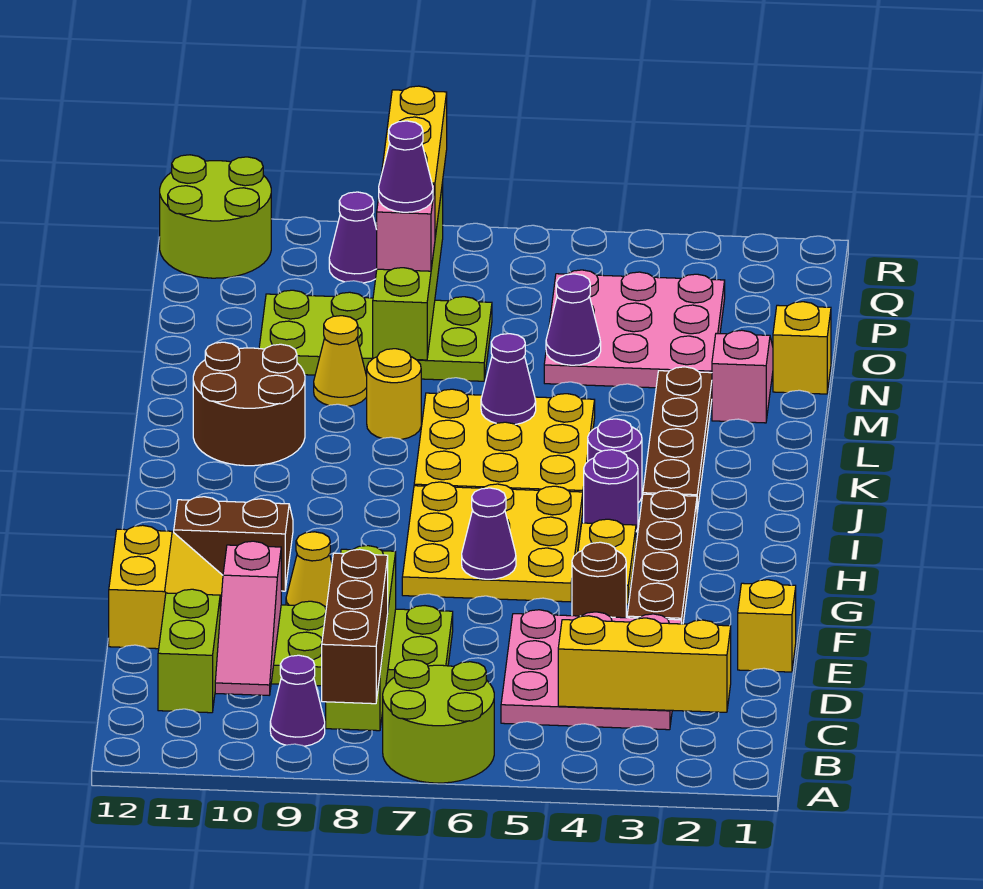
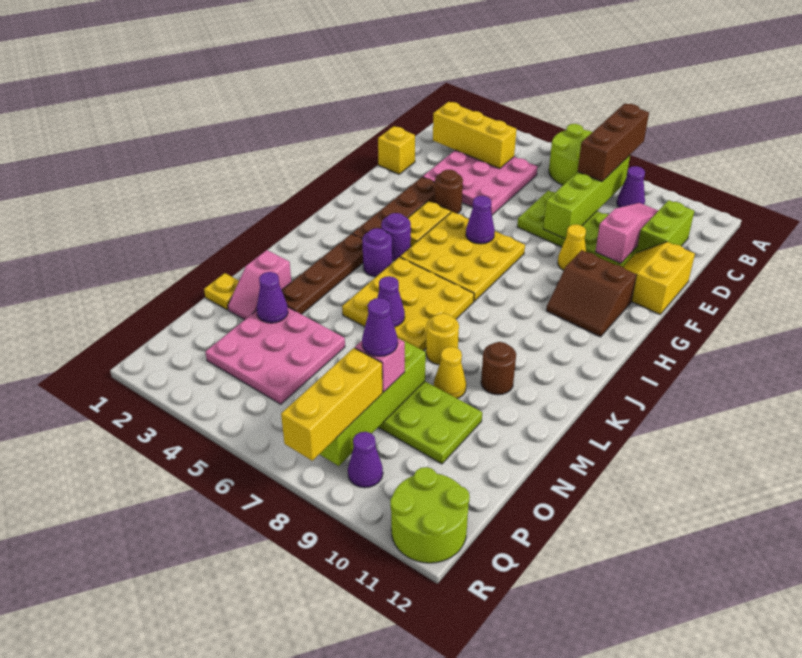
brown round brick K10:L11 level 1 -> brown round brick L10 level 1
yellow brick N1 level 1 -> yellow plate N1 level 1
purple cone N5 level 2 -> purple cone N3 level 2

